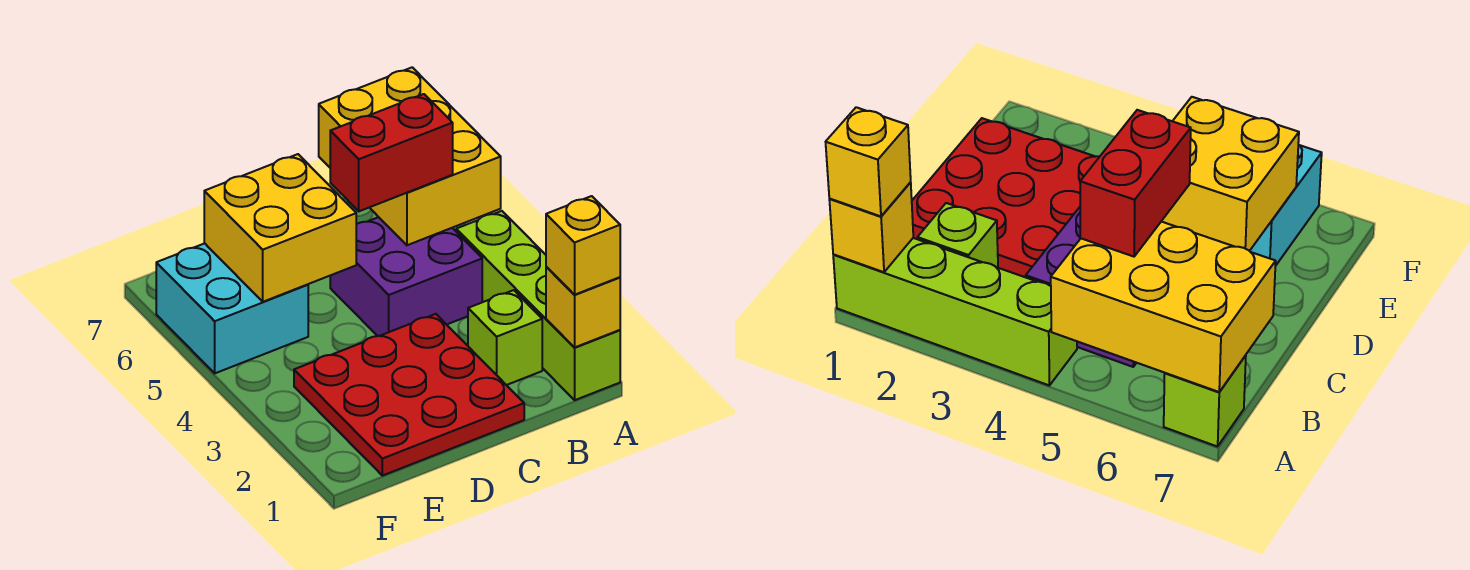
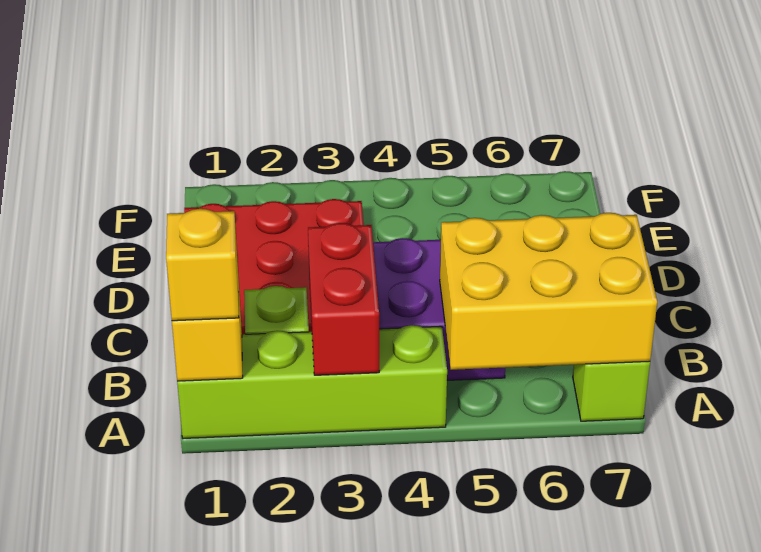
red brick B5:C5 level 3 -> red brick A3:B3 level 2
yellow brick D5:E6 level 2 -> none
cyan brick E5:F6 level 1 -> none

